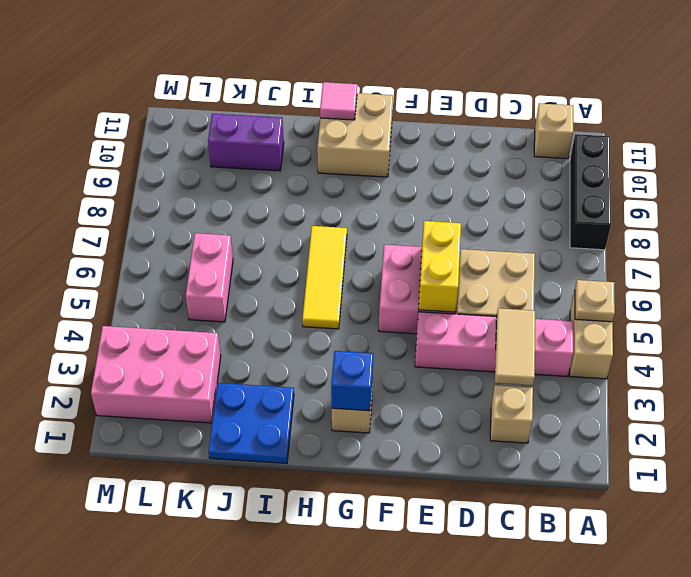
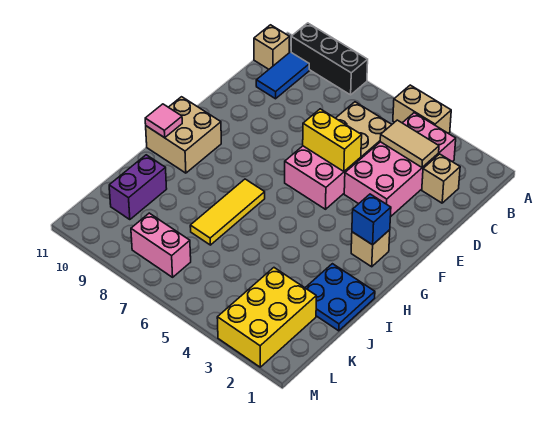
tan plate A5 level 2 -> none
pink brick B4:E4 level 1 -> pink brick B3:E4 level 1
none -> blue tile B10:C10 level 1
yellow tile H5:H7 level 1 -> yellow tile H7:J7 level 1
pink brick K2:M3 level 1 -> yellow brick K2:M3 level 1
pink brick K5:K6 level 1 -> pink brick L7:L8 level 1

